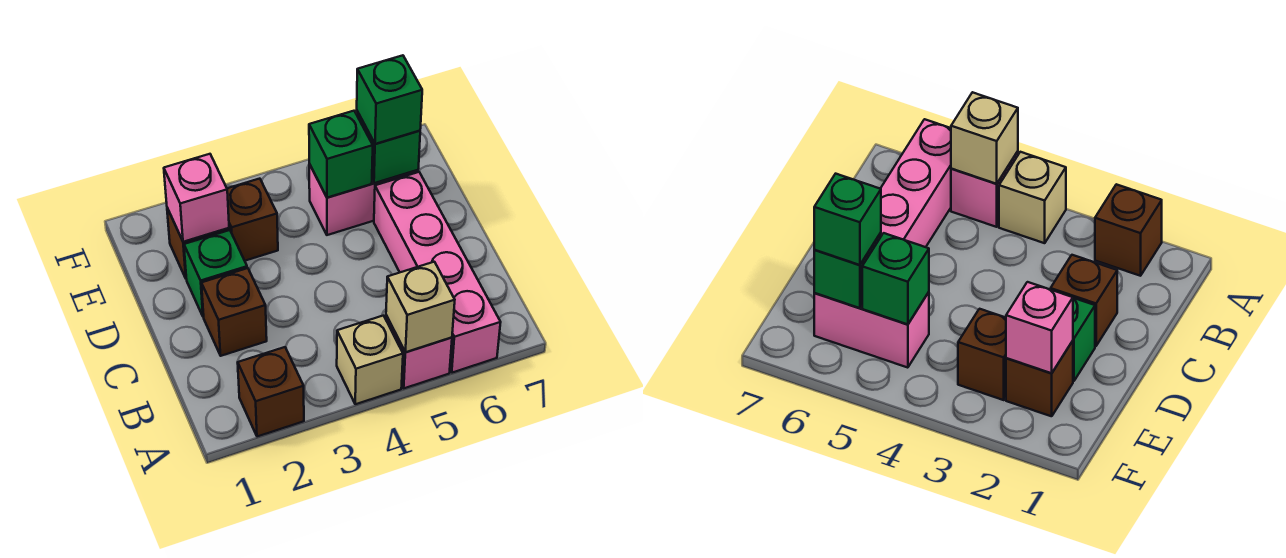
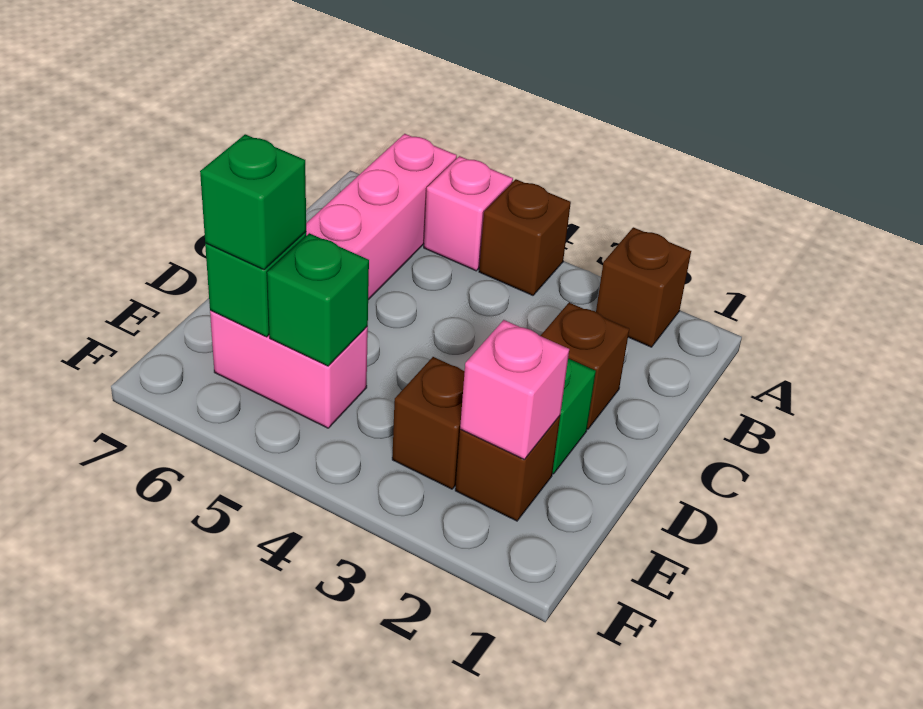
tan brick A4 level 1 -> brown brick A4 level 1
tan brick A5 level 2 -> none

